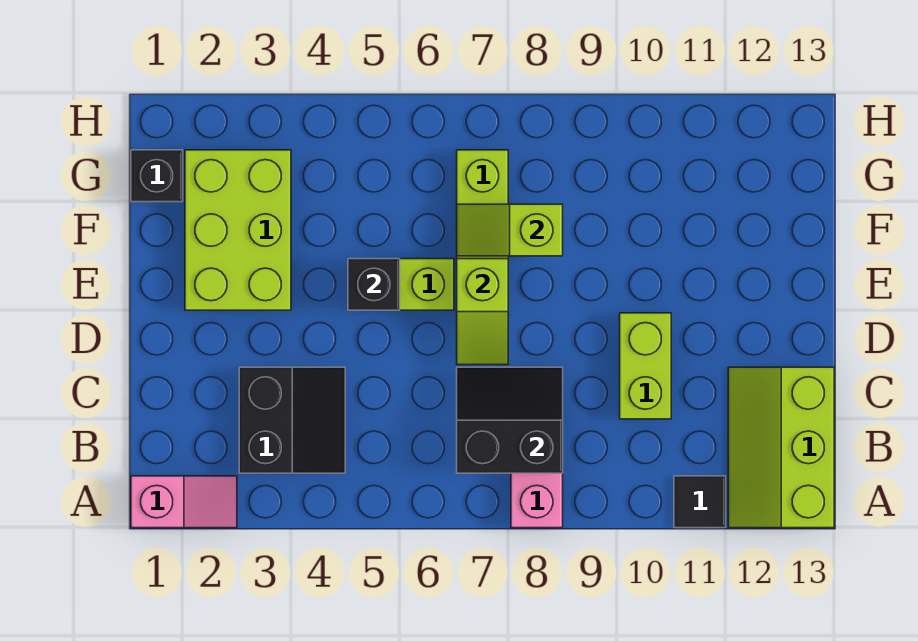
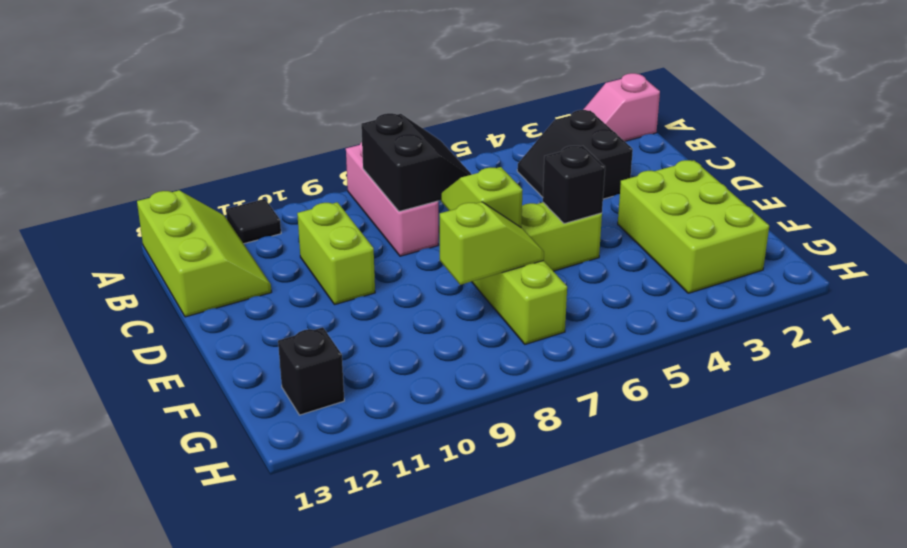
black slope B7:C8 level 2 top B -> black slope B7:C8 level 2 top 8
black brick G1 level 1 -> black brick G12 level 1

